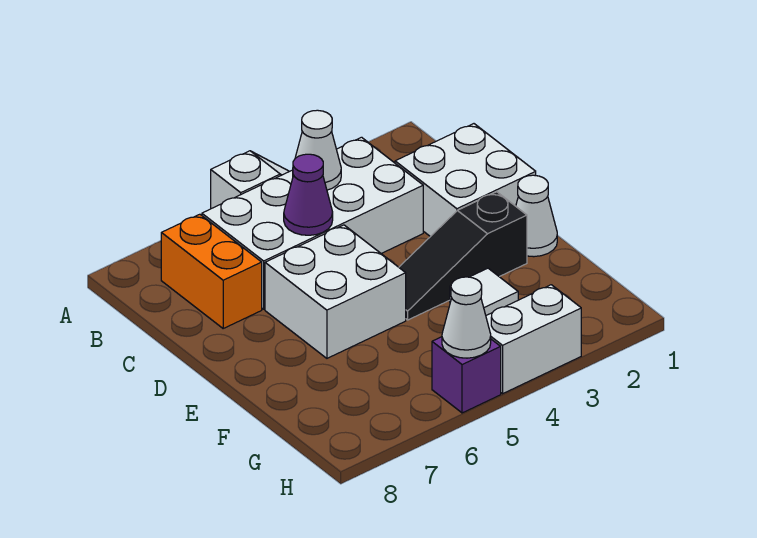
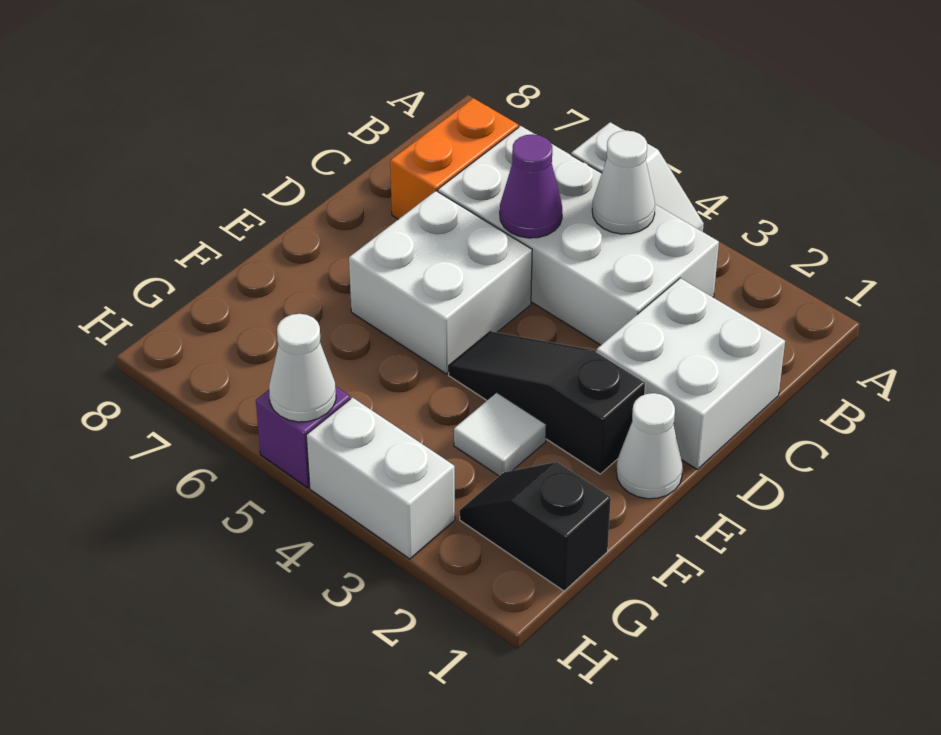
none -> black slope G1:G2 level 1 top 1

